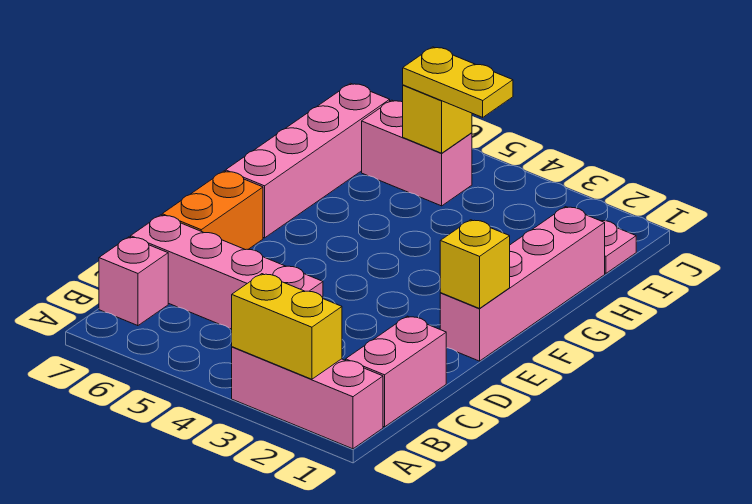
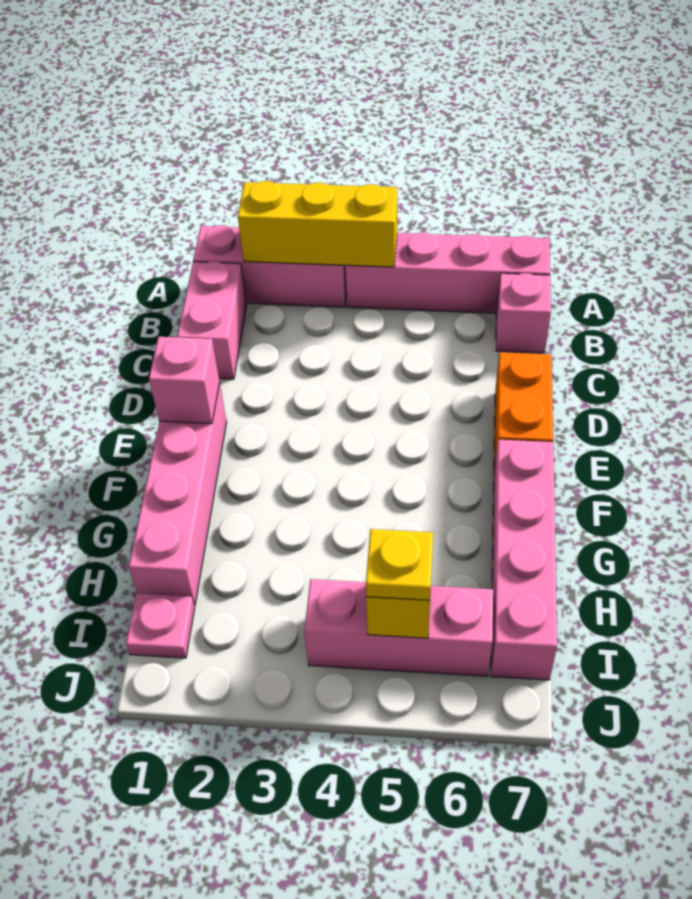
yellow brick A2:A3 level 2 -> yellow brick A2:A4 level 2
pink brick C4:C7 level 1 -> pink brick A4:A7 level 1
yellow brick E1 level 2 -> pink brick E1 level 2
yellow plate I4:I5 level 3 -> yellow plate I5 level 3
pink brick I5:I6 level 1 -> pink brick I4:I6 level 1

